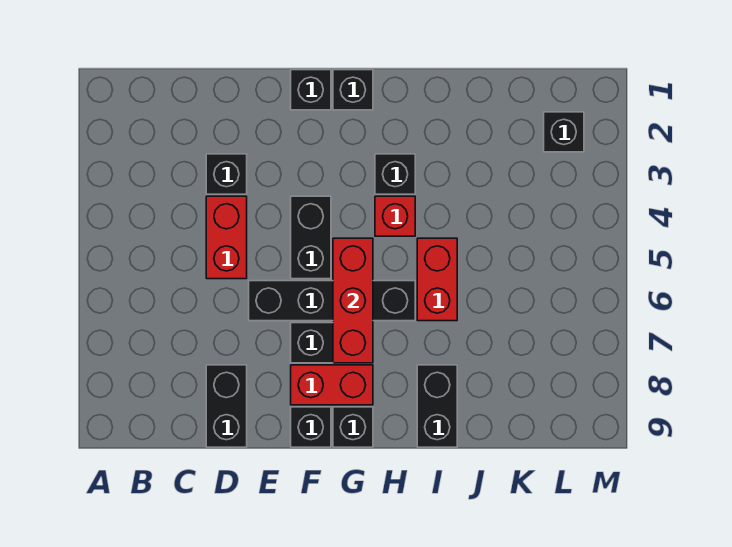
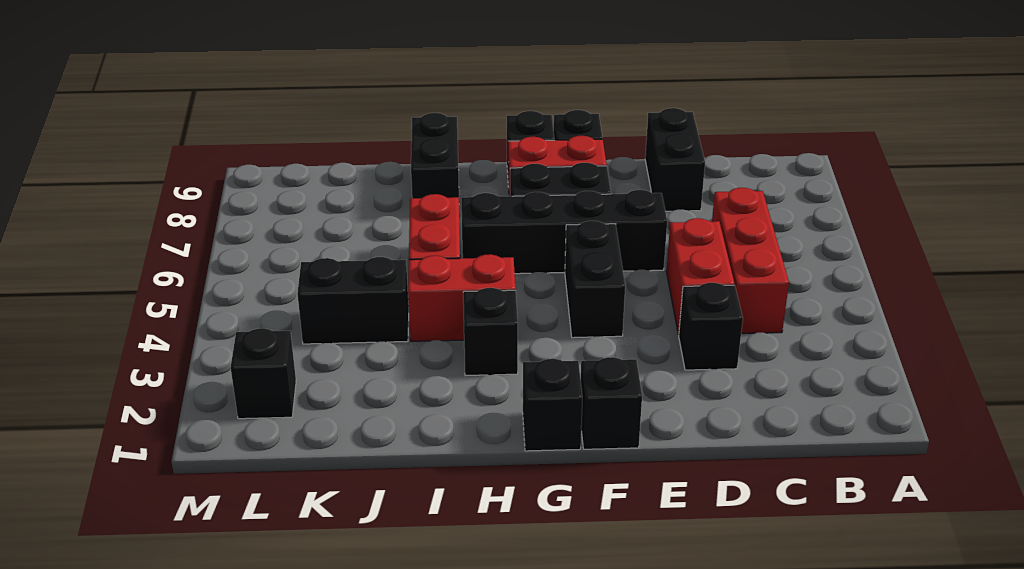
red brick G5:G7 level 2 -> red brick C4:C6 level 1
red brick H4 level 1 -> red brick H4:I4 level 1
none -> black brick J4:K4 level 1

